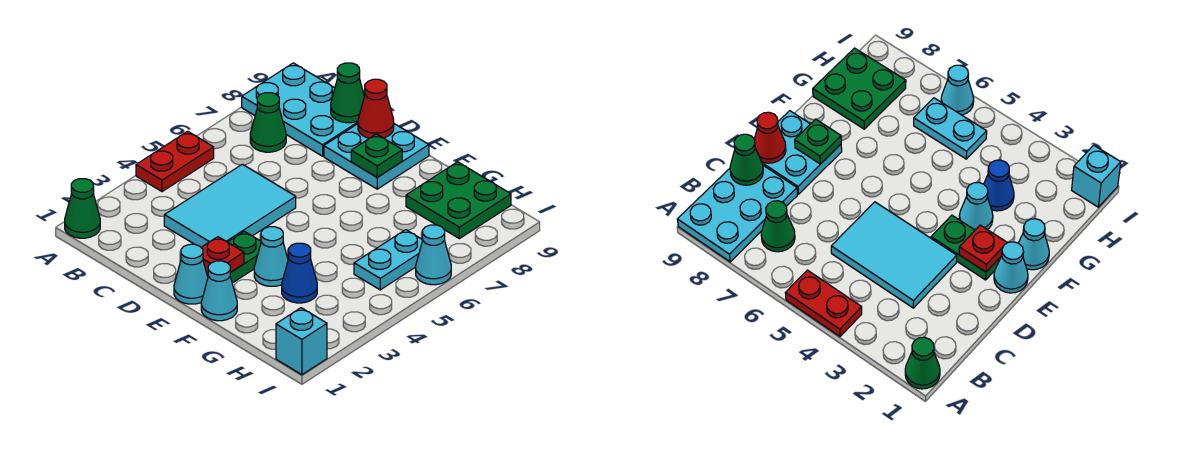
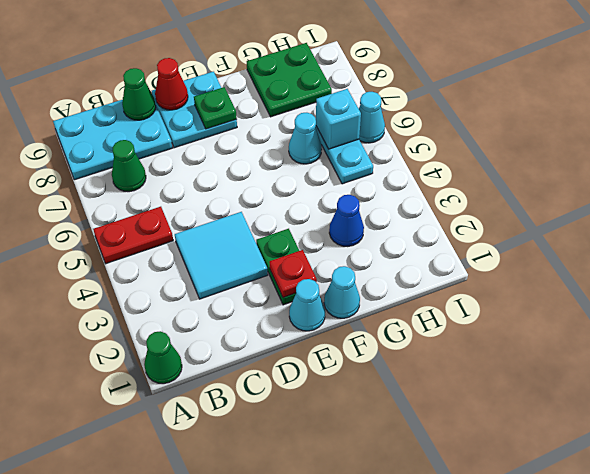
red plate A4:A5 level 1 -> red plate A5:B5 level 1
cyan tile C3:D5 level 1 -> cyan tile C3:D4 level 1
cyan cone F3 level 1 -> cyan cone G6 level 1
cyan brick I1 level 1 -> cyan brick H6 level 2

